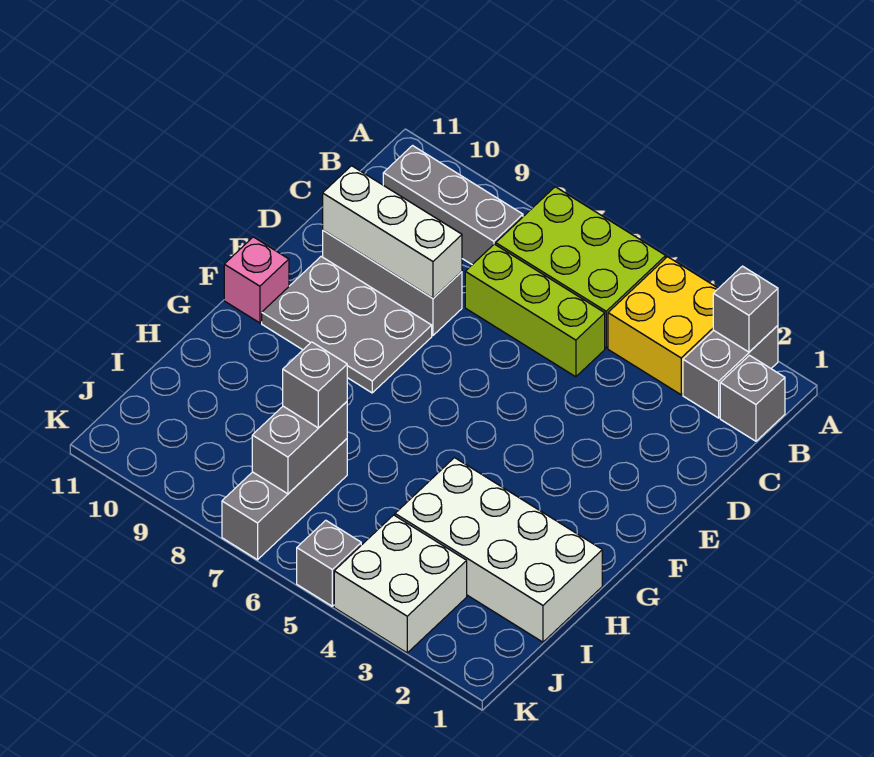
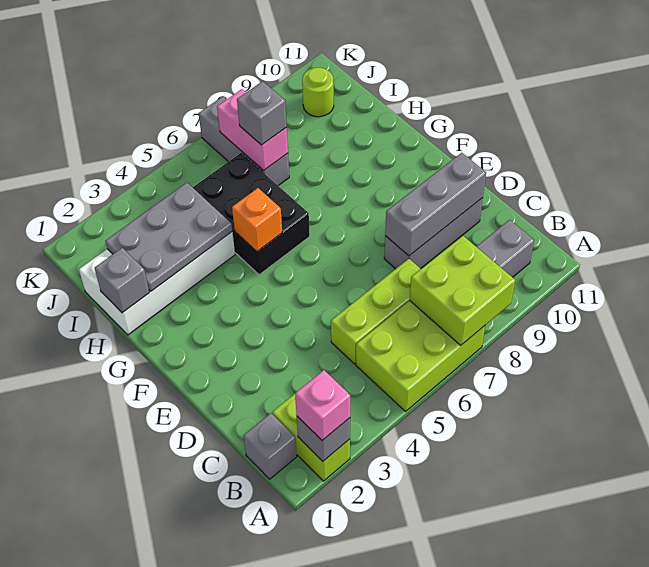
grey brick A2:B2 level 1 -> lime brick A2:B2 level 1
yellow brick A3:B4 level 1 -> none
none -> lime brick A7:B8 level 2
white brick D8:D10 level 2 -> grey brick D8:D10 level 2
grey plate E8:F10 level 1 -> grey plate H2:I4 level 2
pink brick F11 level 1 -> pink brick A2 level 3
none -> black brick G5:I6 level 1
none -> orange brick G5 level 2
grey brick I7:J7 level 2 -> pink brick I7:J7 level 2
white brick J3:K4 level 1 -> none
none -> lime round brick J10 level 1
grey brick K5 level 1 -> grey brick H1 level 2

